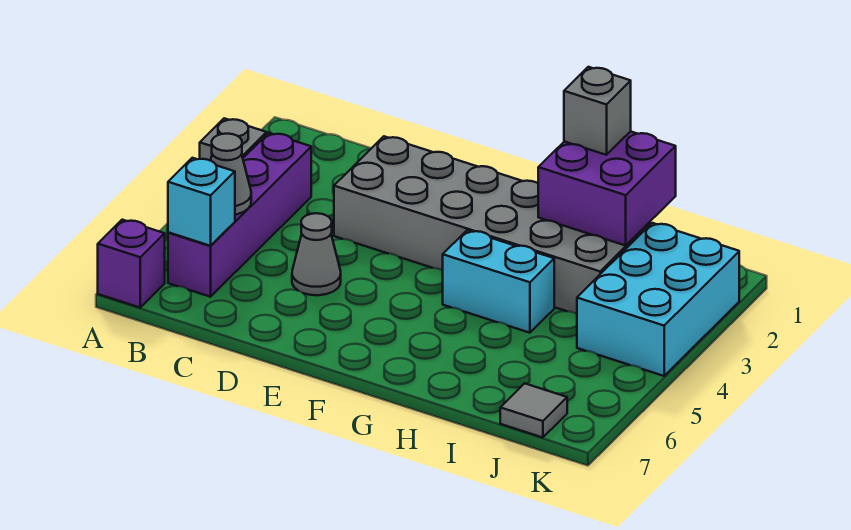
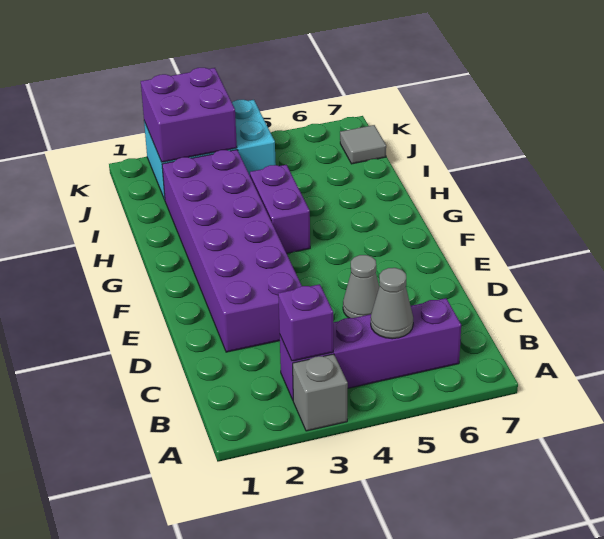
purple brick A7 level 1 -> purple brick B3 level 2
cyan brick B6 level 2 -> none
grey brick D2:I3 level 1 -> purple brick D2:I3 level 1
cyan brick G4:H4 level 1 -> purple brick G4:H4 level 1
purple brick H1:I2 level 2 -> purple brick J2:K3 level 2
grey brick H1 level 3 -> none

